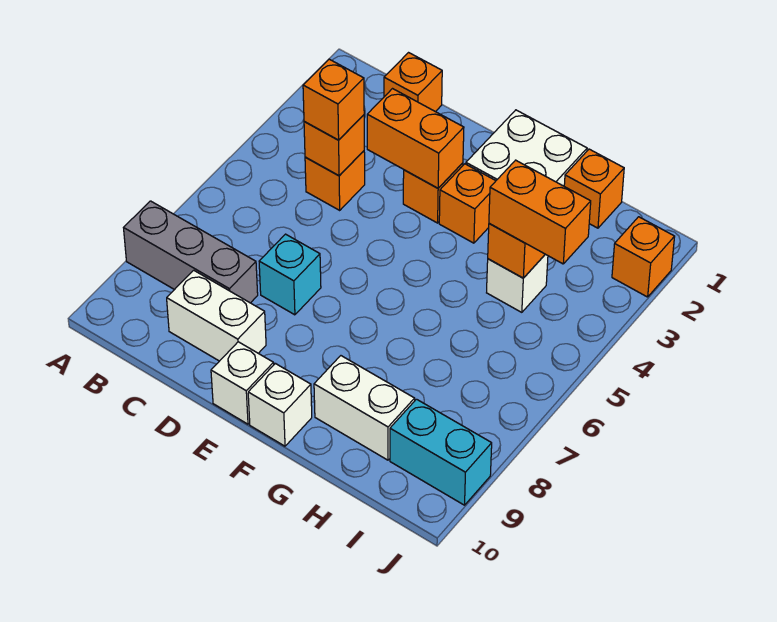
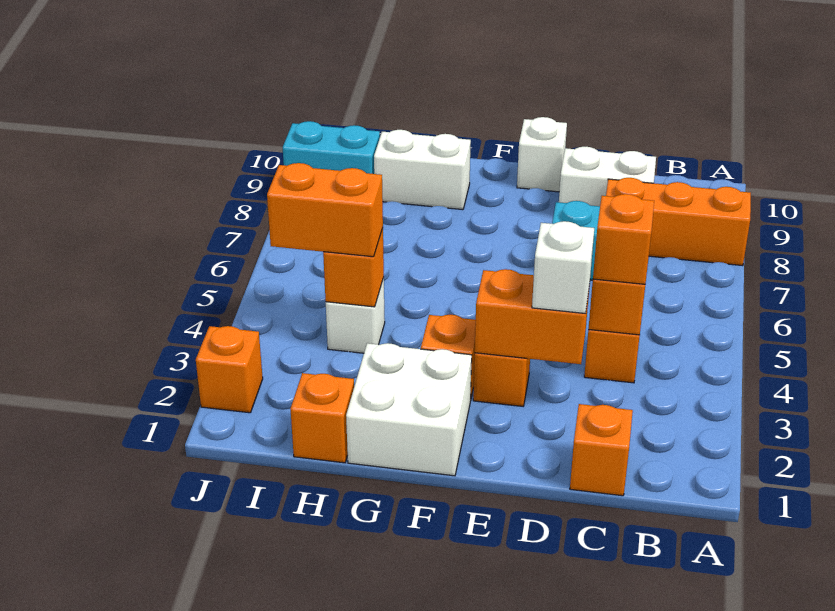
grey brick A8:C8 level 1 -> orange brick A8:C8 level 1
white brick F10 level 1 -> white brick D3 level 3

